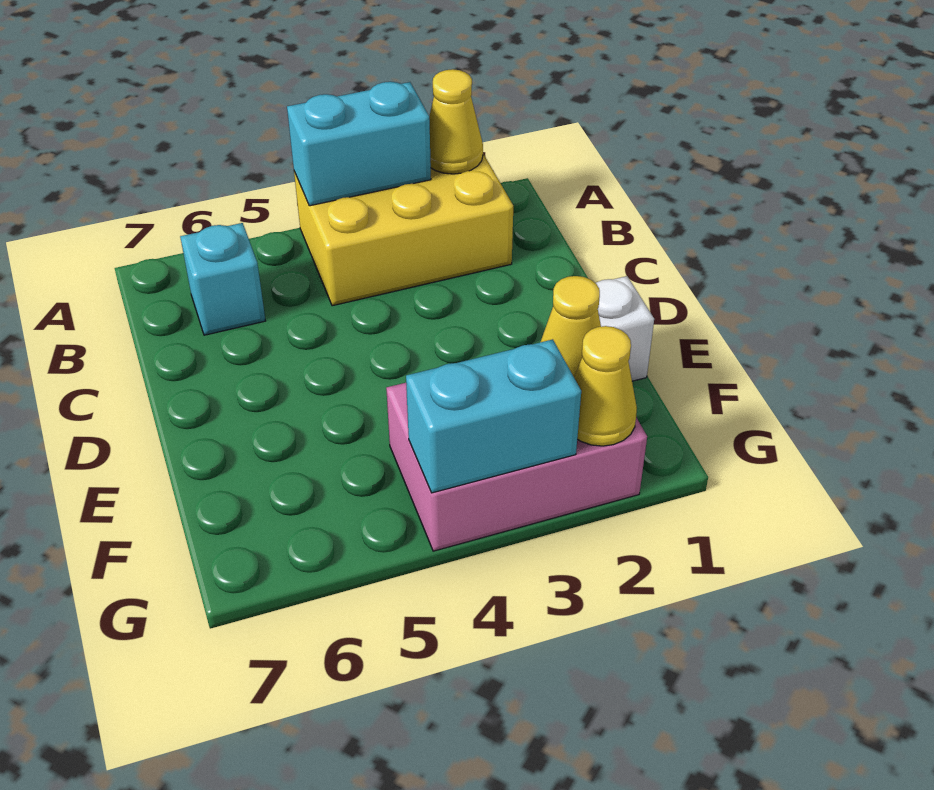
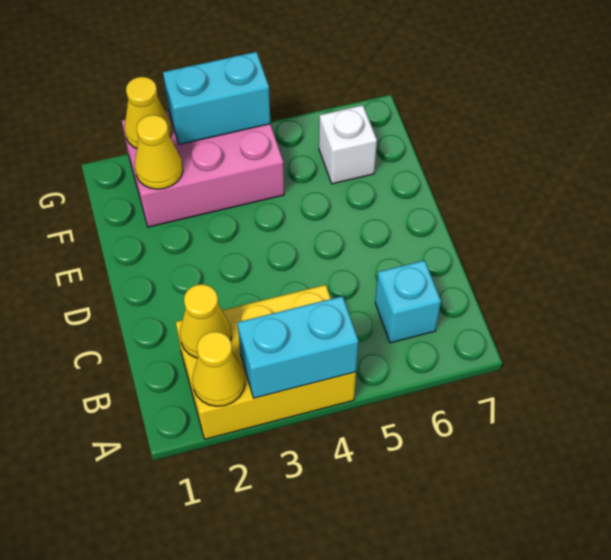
none -> yellow cone B2 level 2
white brick E1 level 1 -> white brick F6 level 1

